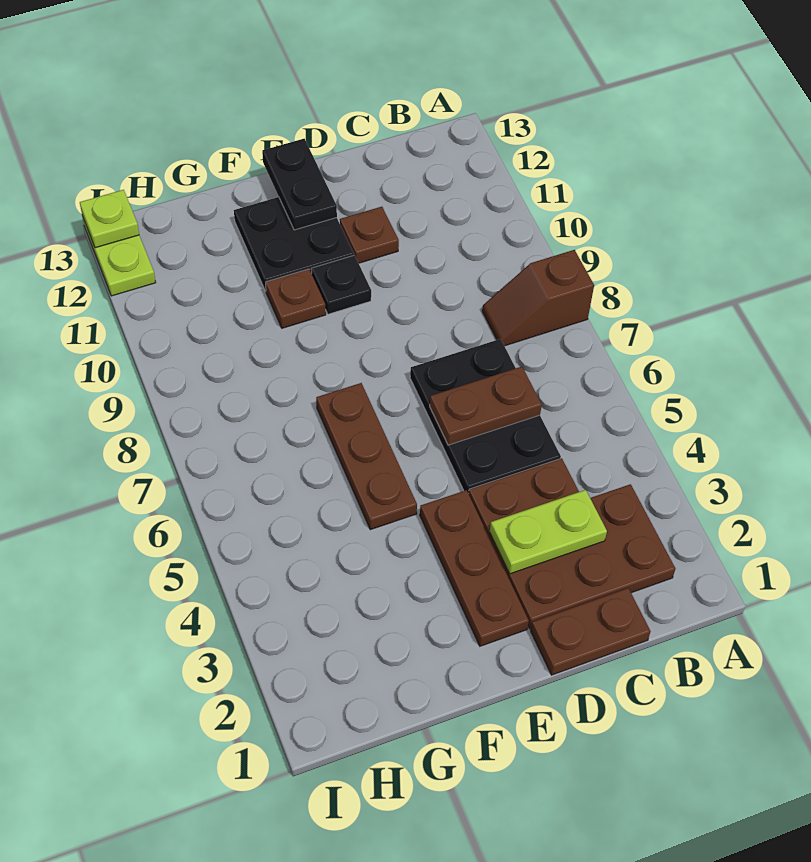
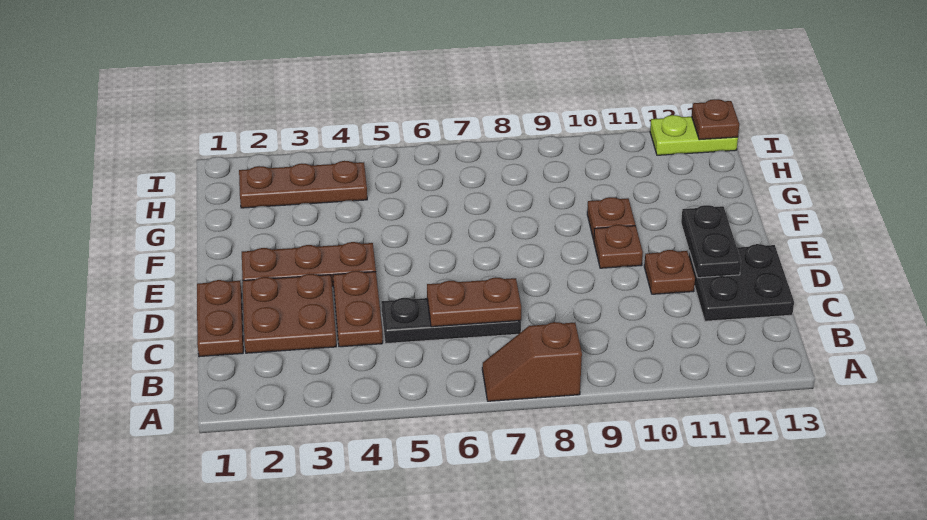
brown slope A8:B8 level 1 top A -> brown slope A7:A8 level 1 top 8
brown plate B2:D3 level 1 -> brown plate C2:D3 level 1
lime plate C3:D3 level 2 -> none
black plate C5:D7 level 1 -> black plate C5:C7 level 1
brown plate C6:D6 level 2 -> brown plate C6:C7 level 2
black plate E10 level 1 -> brown plate E10 level 1
black plate E11:F12 level 1 -> black plate C12:D13 level 1
black plate E12:E13 level 2 -> black plate D12:E12 level 2
brown plate F5:F7 level 1 -> brown plate H2:H4 level 1
lime plate I13 level 2 -> brown plate I13 level 2

